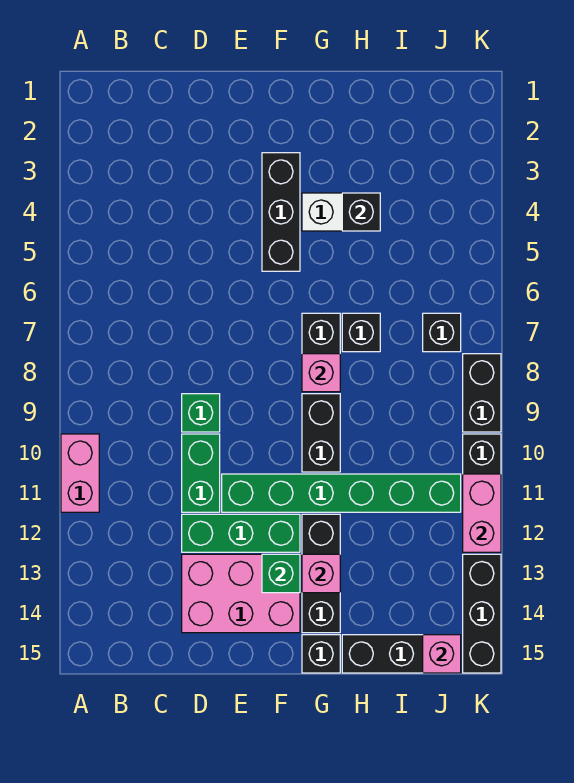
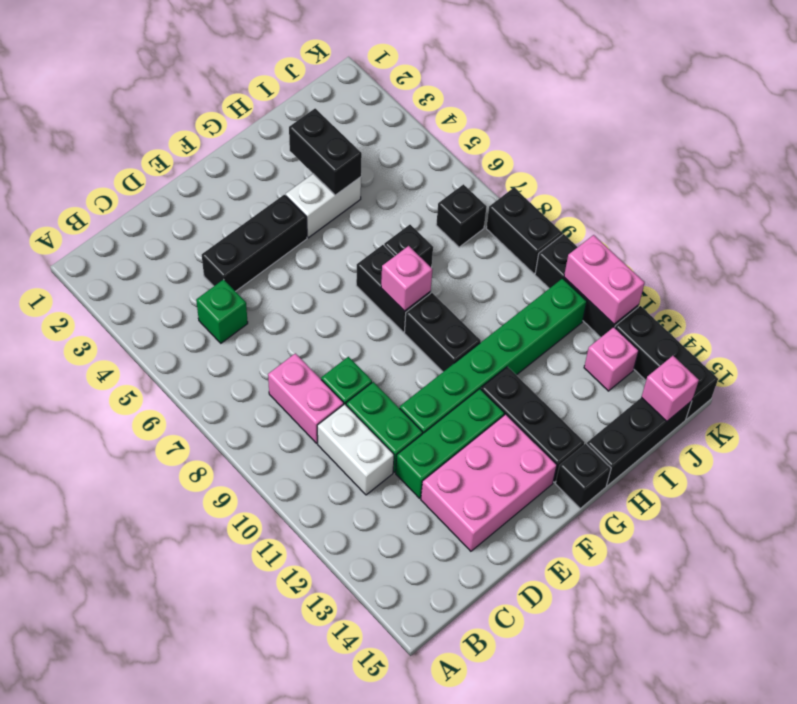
pink brick A10:A11 level 1 -> pink brick C8:C9 level 1
none -> white brick C10:C11 level 1
black brick F3:F5 level 1 -> black brick D4:F4 level 1
green brick F13 level 2 -> green brick C5 level 1
pink brick G13 level 2 -> pink brick J13 level 1
black brick H4 level 2 -> black brick H3:H4 level 2

